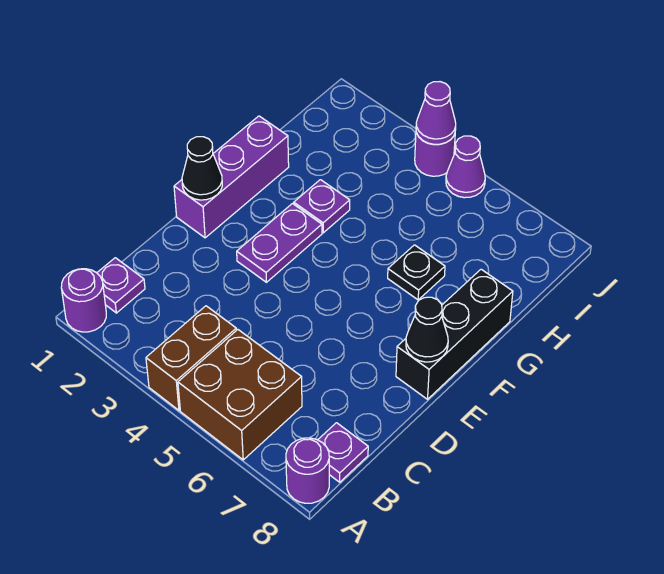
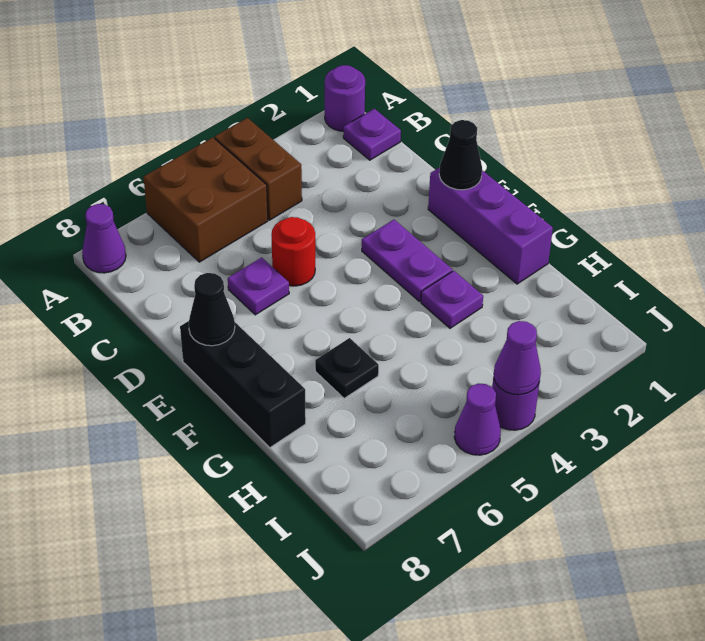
purple round brick A8 level 1 -> purple cone A8 level 1
purple plate B8 level 1 -> purple plate D6 level 1
none -> red round brick D5 level 1

